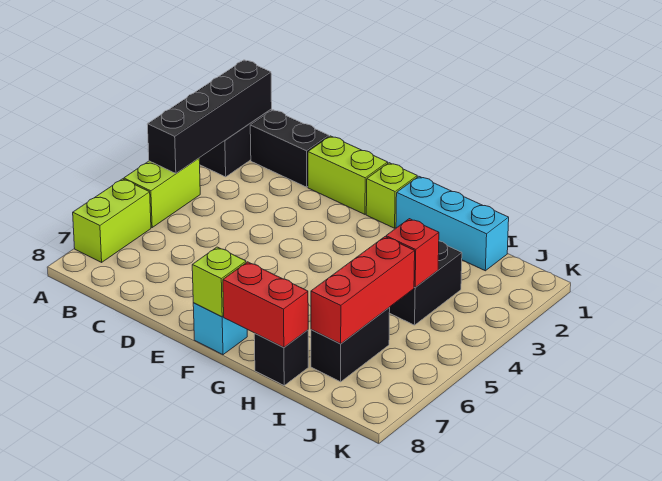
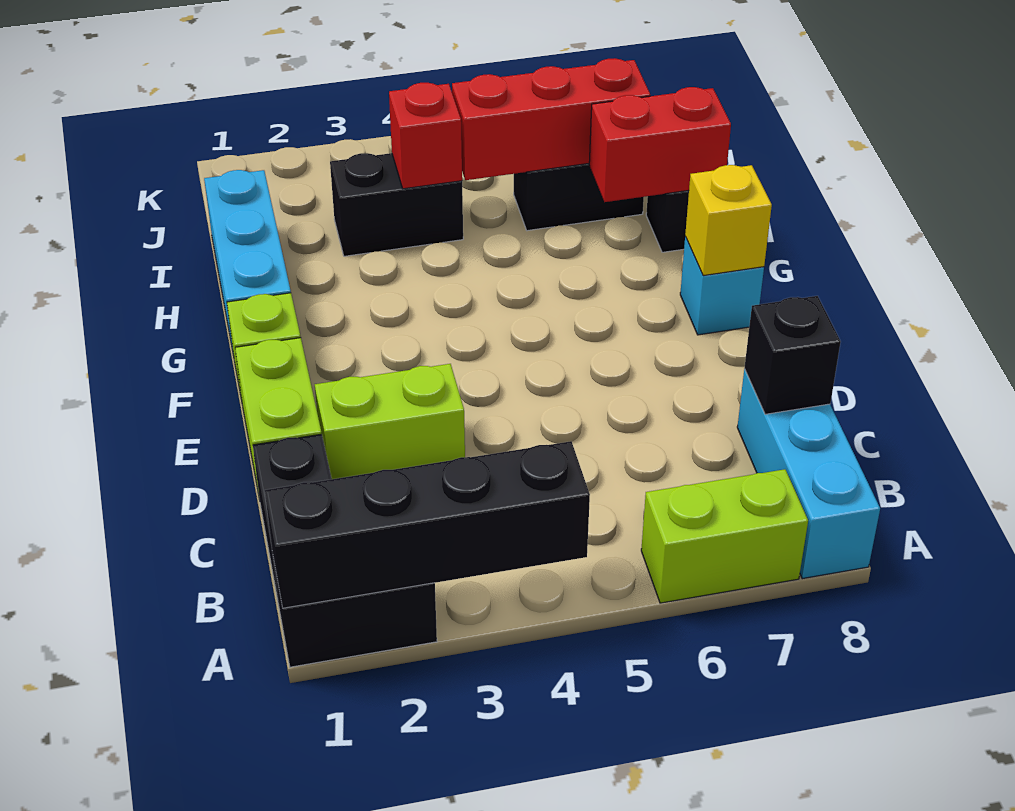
lime brick A4:A5 level 1 -> lime brick D2:D3 level 1
none -> cyan brick A8:C8 level 1
none -> black brick C8 level 2
lime brick F8 level 2 -> yellow brick F8 level 2
red brick G8:H8 level 2 -> red brick H7:H8 level 2

